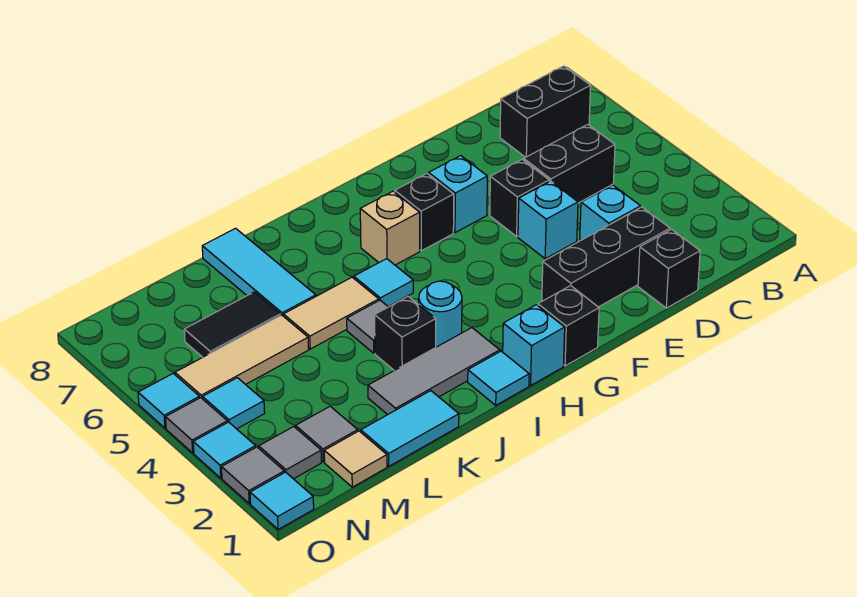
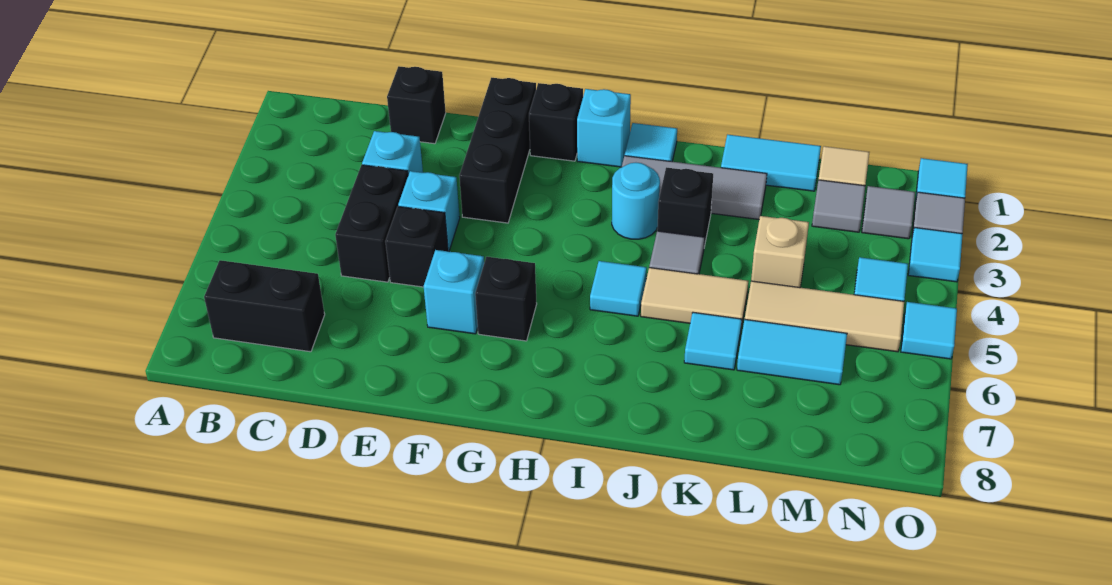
black brick C5:D5 level 1 -> black brick D4:D5 level 1
black brick D2:F2 level 1 -> black brick F1:F3 level 1
tan brick H6 level 1 -> tan brick L4 level 1
cyan tile K6:K8 level 1 -> cyan tile K6 level 1
black tile L6:M6 level 1 -> cyan tile L6:M6 level 1
grey tile O4 level 1 -> none

